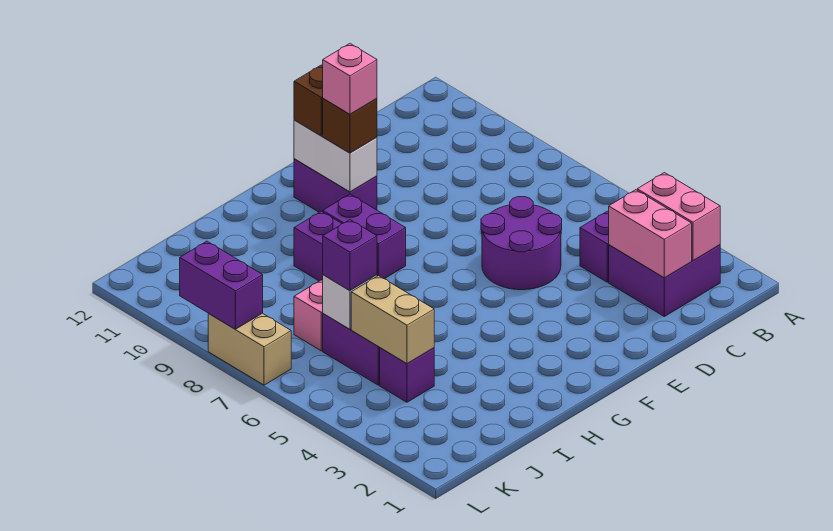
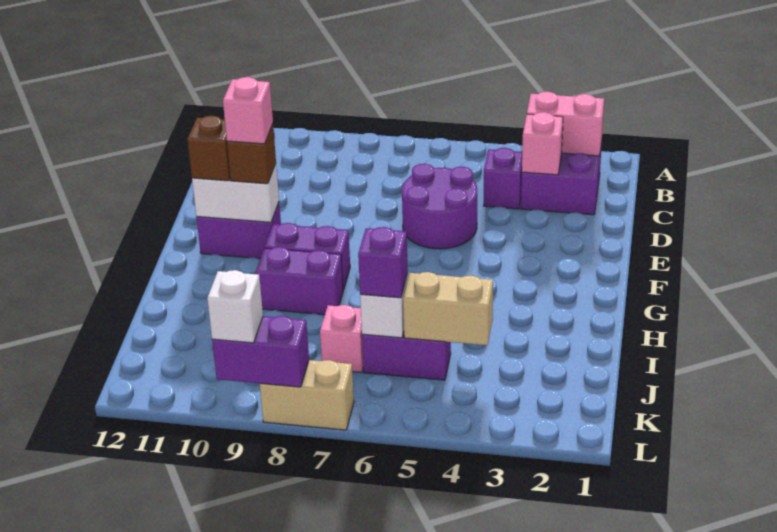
pink brick C2:C3 level 2 -> pink brick C3 level 2
purple brick J4 level 1 -> none
none -> white brick L9 level 3

